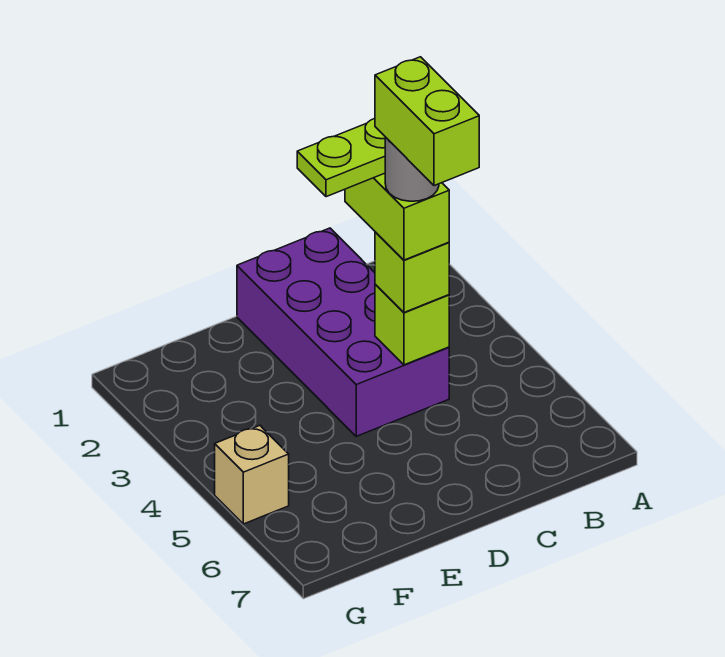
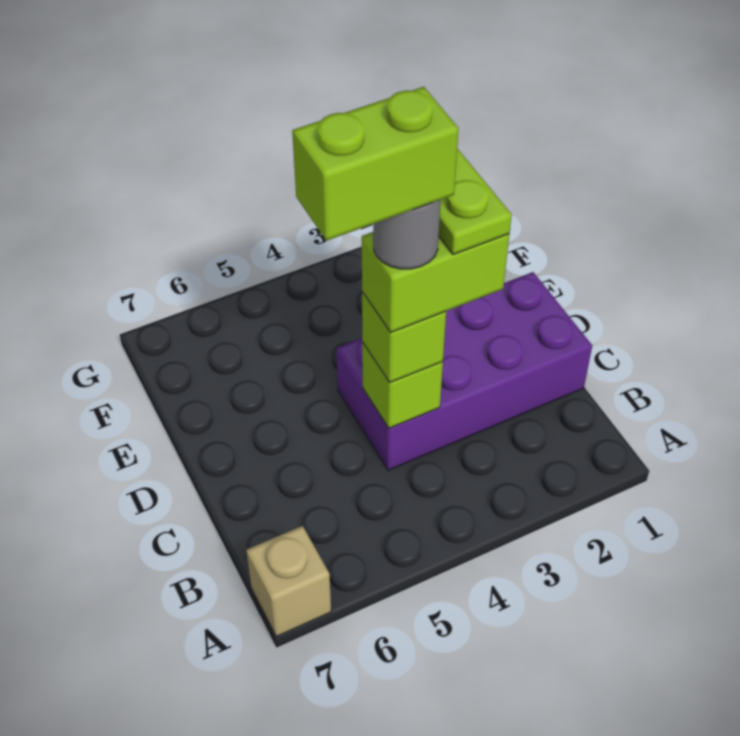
tan brick G5 level 1 -> tan brick A7 level 1

